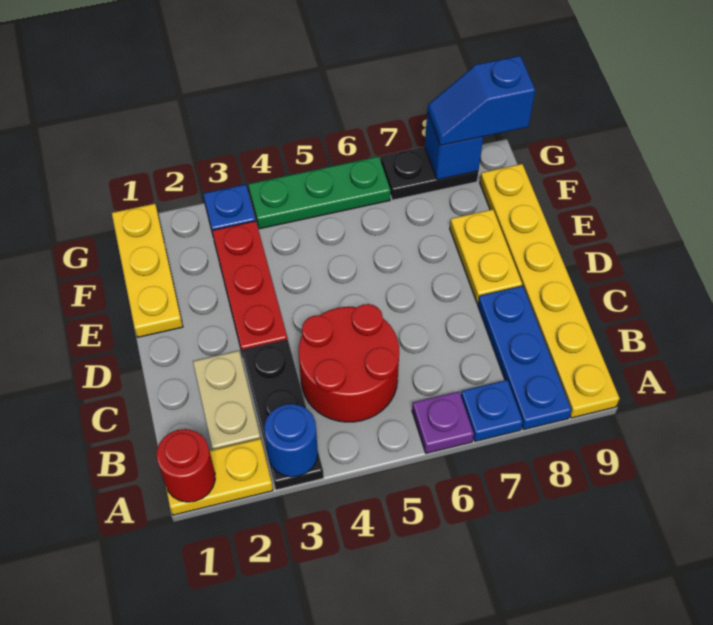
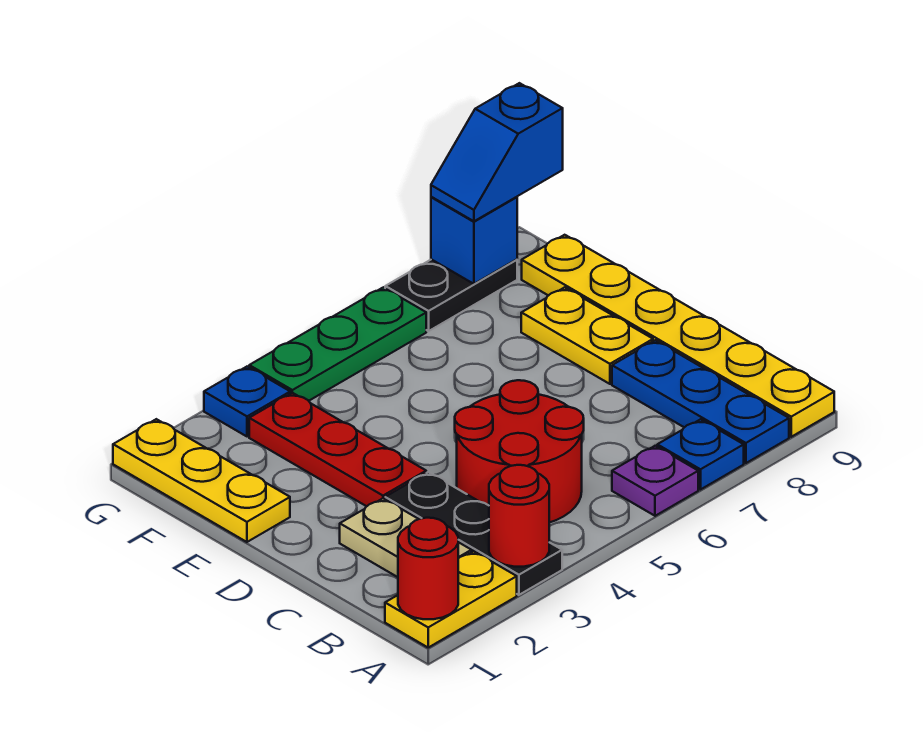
blue round brick A3 level 2 -> red round brick A3 level 2

